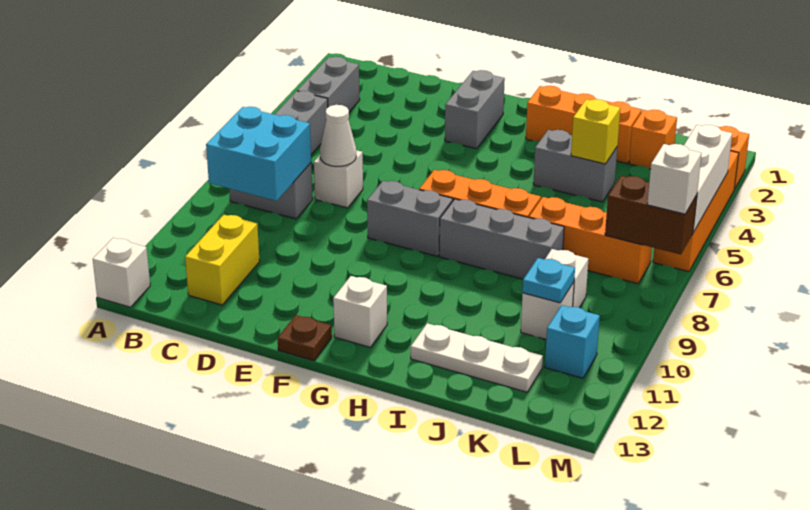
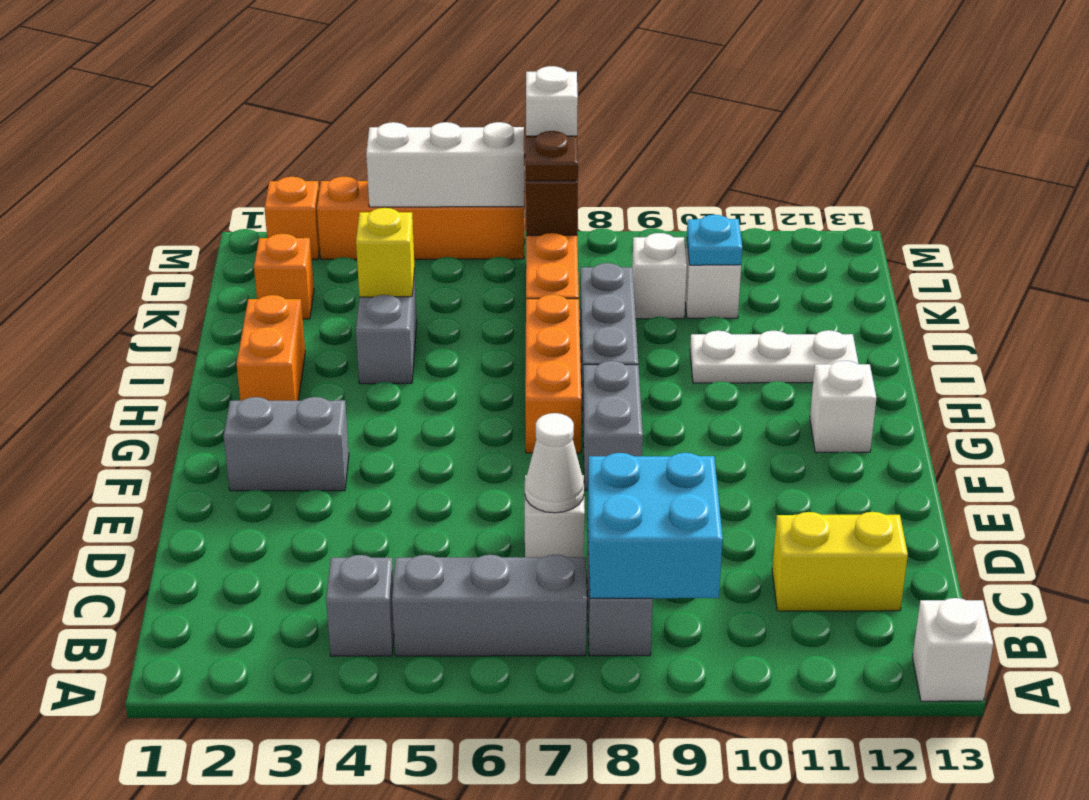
grey brick B3:B4 level 1 -> grey brick B4 level 1
brown plate F13 level 1 -> brown plate L7 level 3
orange brick H2:J2 level 1 -> orange brick H2:I2 level 1
white plate I12:K12 level 1 -> white plate I10:I12 level 1
cyan brick L11 level 1 -> none

